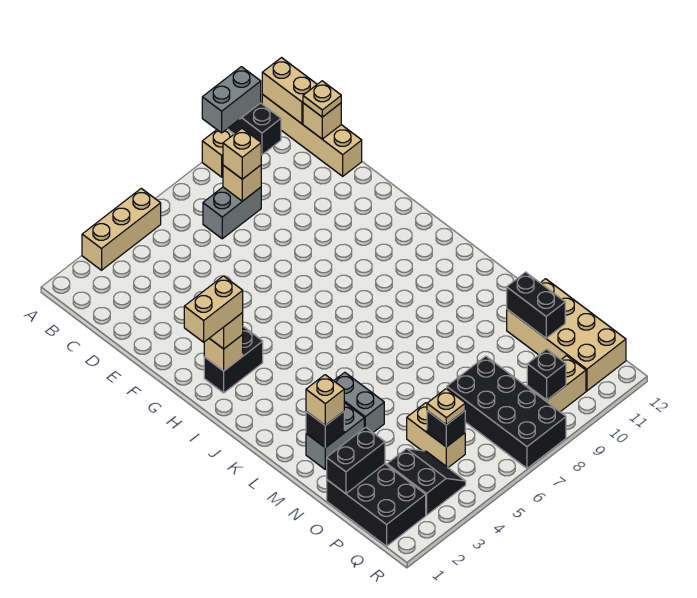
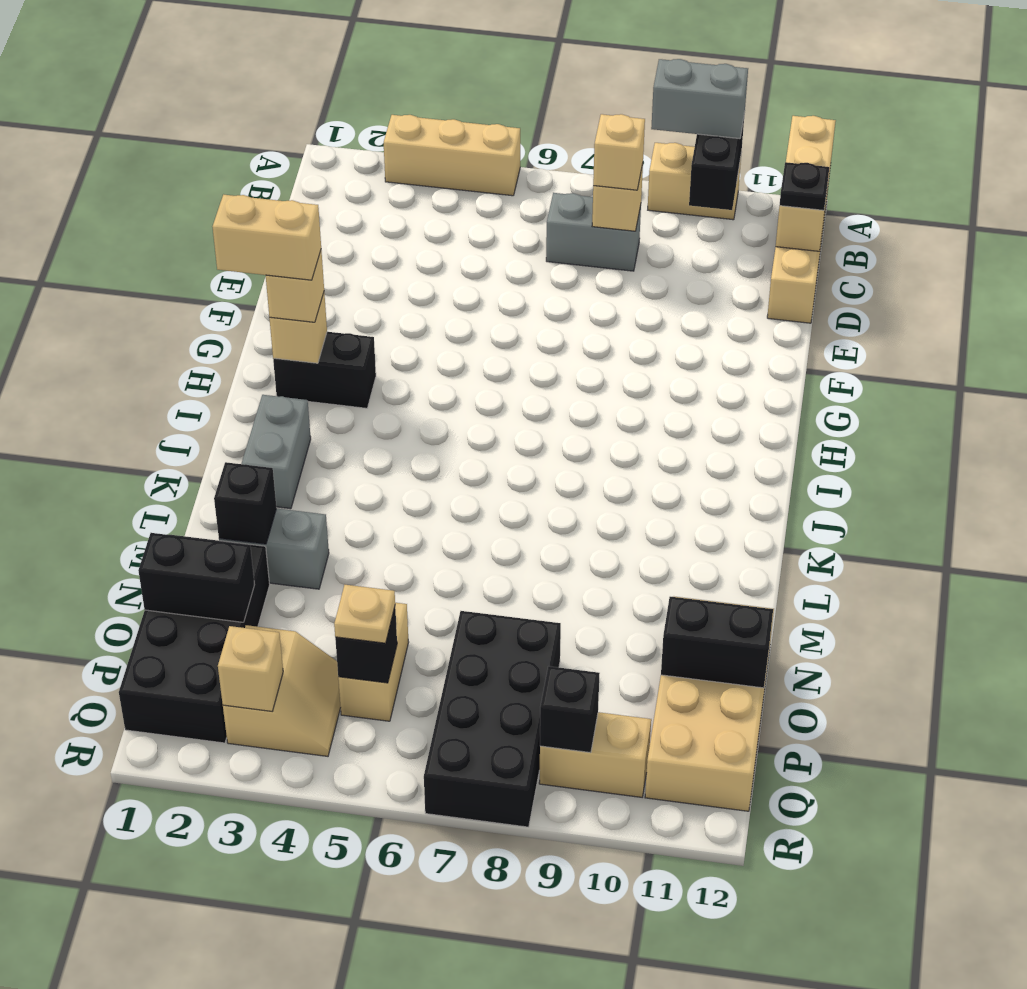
tan plate C12 level 3 -> black plate C12 level 3
grey brick L4:M4 level 1 -> grey brick J2:K2 level 1
tan brick M2 level 3 -> tan brick Q3 level 2
black brick N11:O11 level 2 -> black brick O11:O12 level 2
black brick O1:Q2 level 1 -> black brick N1:Q2 level 1
black slope P3:Q4 level 1 top 3 -> tan slope P3:Q4 level 1 top 3

